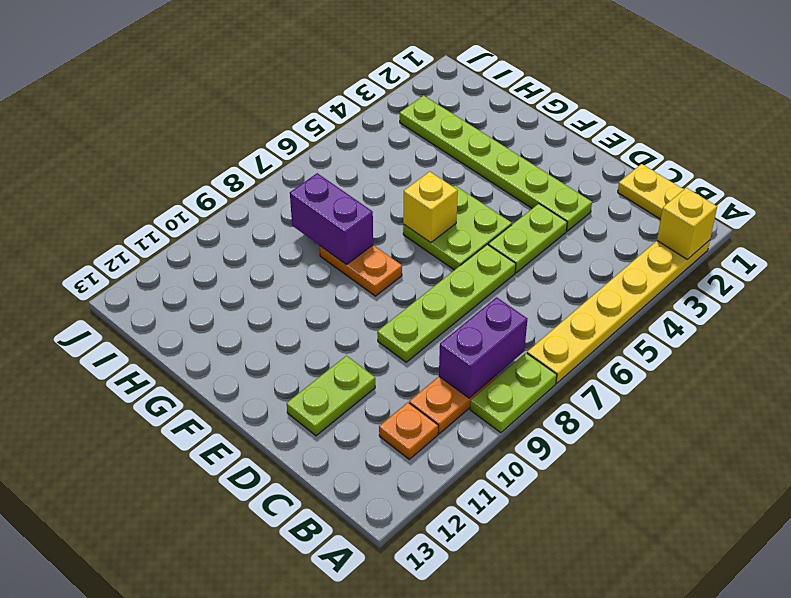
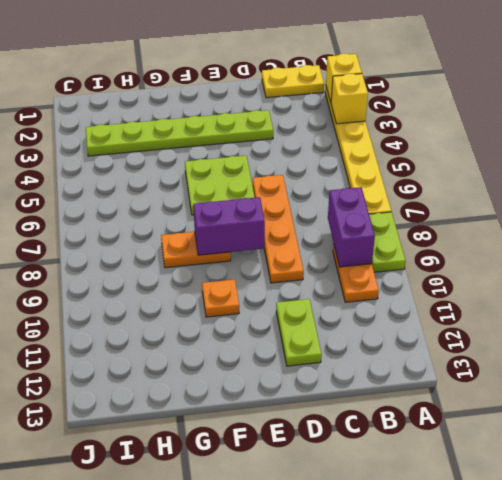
orange plate B11 level 1 -> orange plate F10 level 1
lime plate D4:D5 level 1 -> none
lime plate D6:D9 level 1 -> orange plate D6:D9 level 1
yellow brick F6 level 2 -> yellow brick A3 level 2
purple brick G8:H8 level 2 -> purple brick E8:F8 level 2

